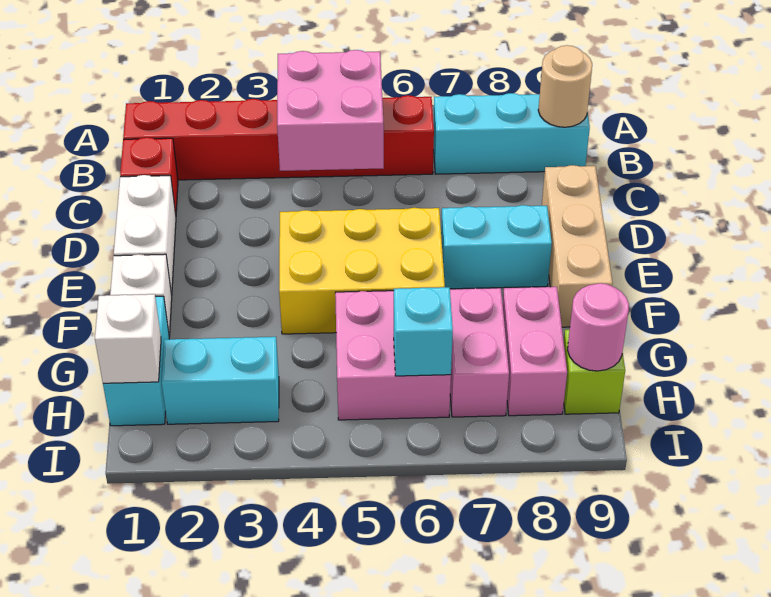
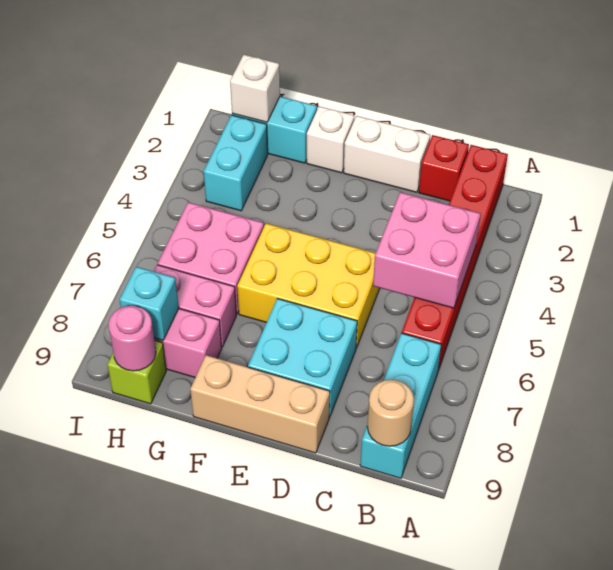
yellow brick E4:F6 level 1 -> yellow brick D5:F6 level 1
cyan brick E7:E8 level 1 -> cyan brick D7:E8 level 1
cyan brick H6 level 2 -> cyan brick H8 level 2

